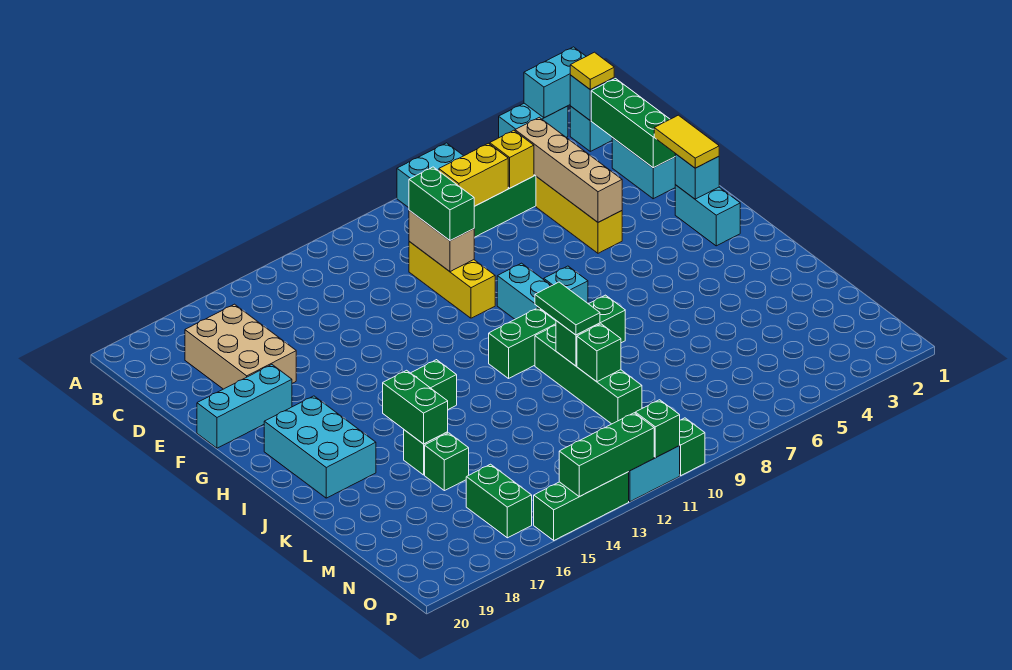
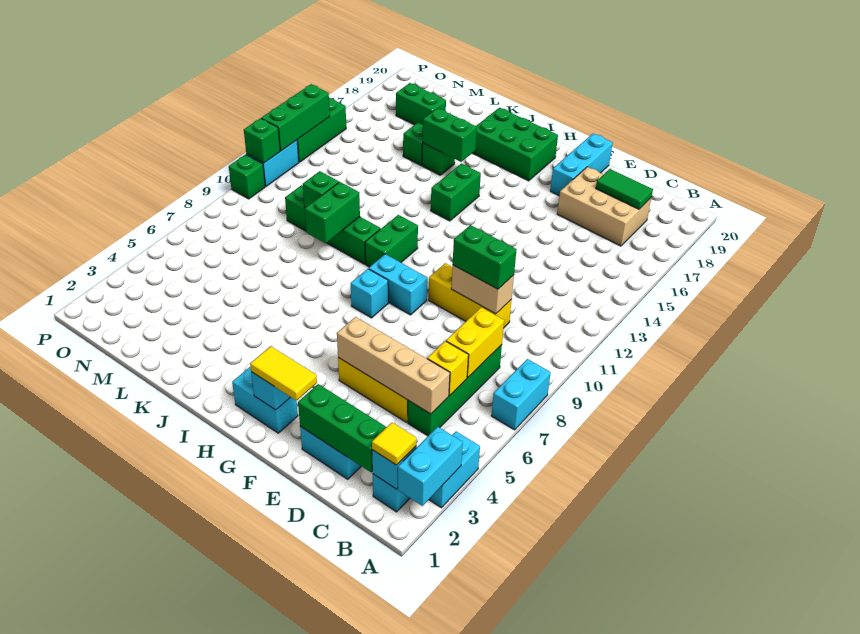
cyan brick H18:J19 level 1 -> green brick H18:J19 level 1
green tile J10:K10 level 3 -> green tile C18:D18 level 2
green brick N16:O16 level 1 -> green brick M18:N18 level 1

